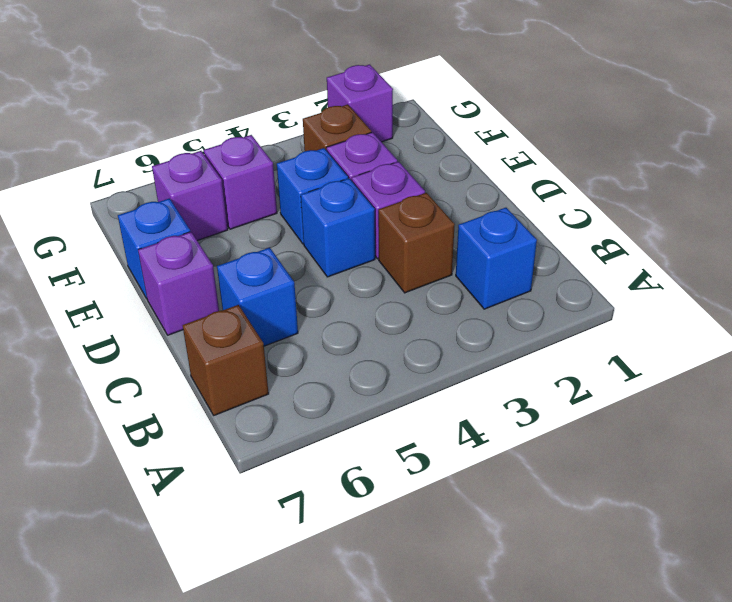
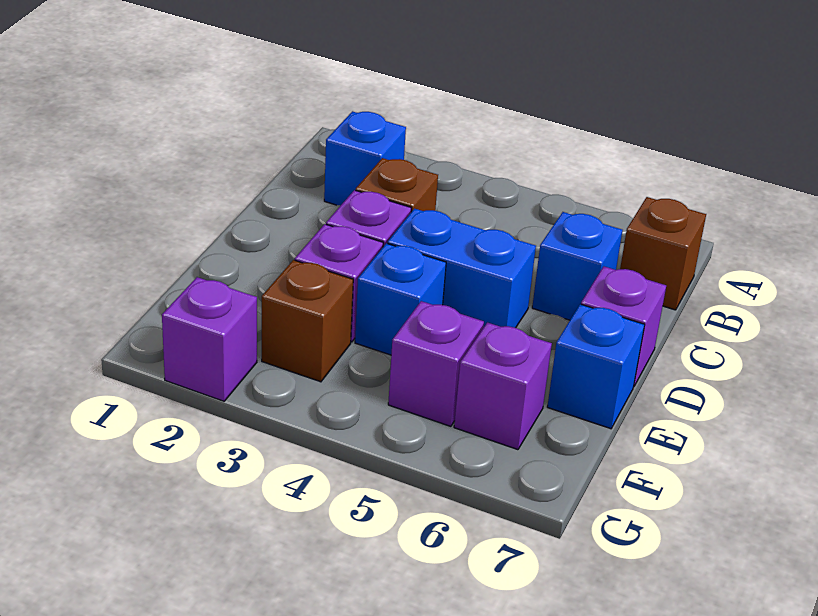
blue brick D4 level 1 -> blue brick D4:D5 level 1

